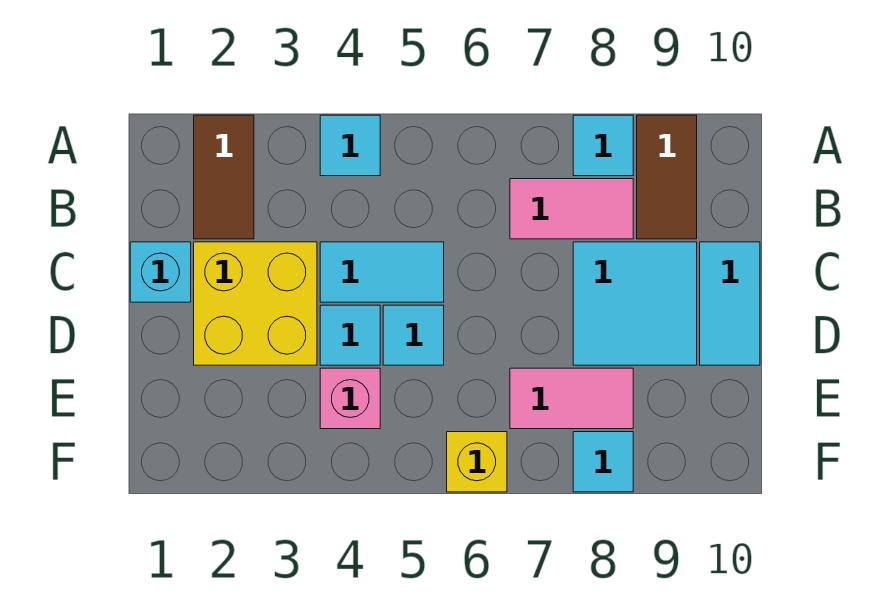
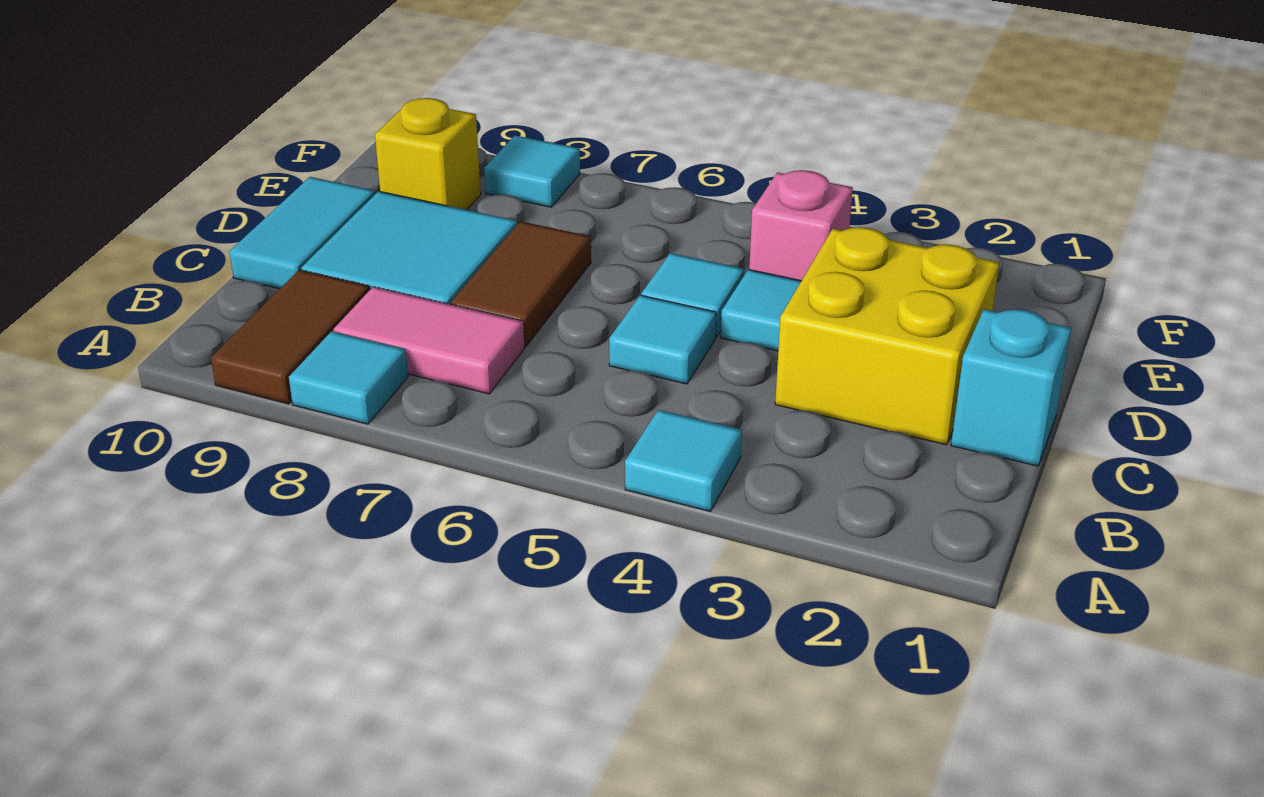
brown tile A2:B2 level 1 -> brown tile C7:D7 level 1
cyan tile C4:C5 level 1 -> cyan tile C5 level 1
pink tile E7:E8 level 1 -> none
yellow brick F6 level 1 -> yellow brick E9 level 1

